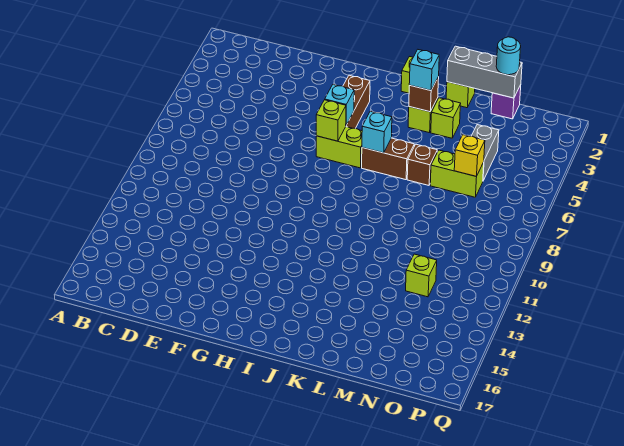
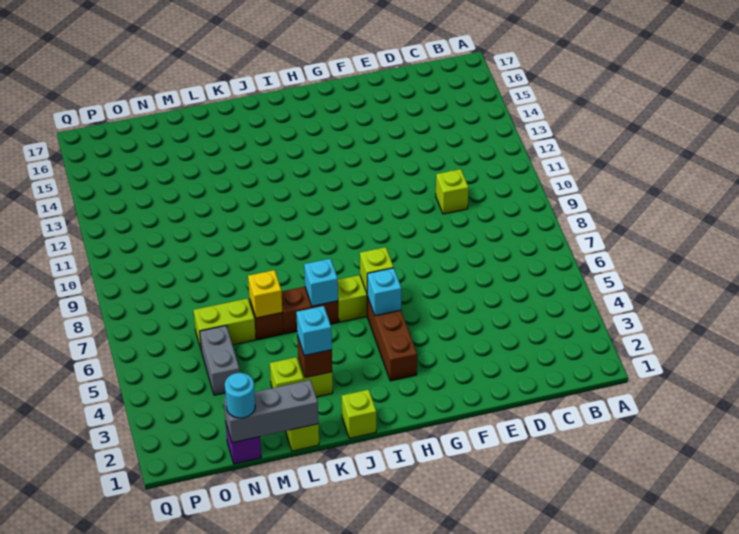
yellow brick N6 level 2 -> yellow brick L6 level 2
lime brick N12 level 1 -> lime brick D10 level 1

